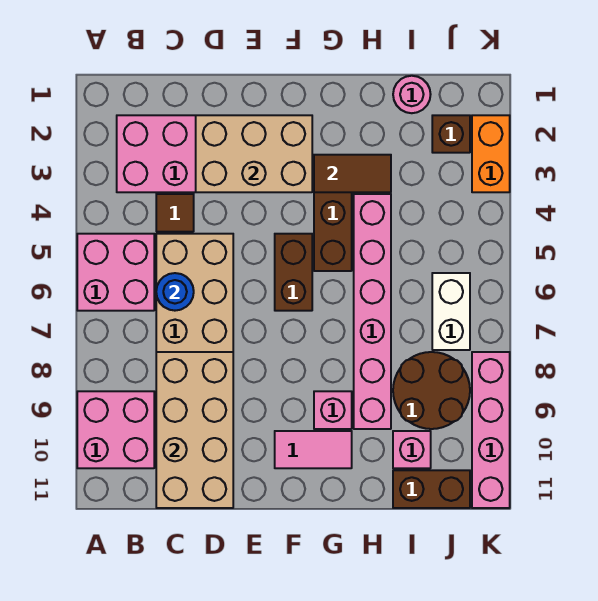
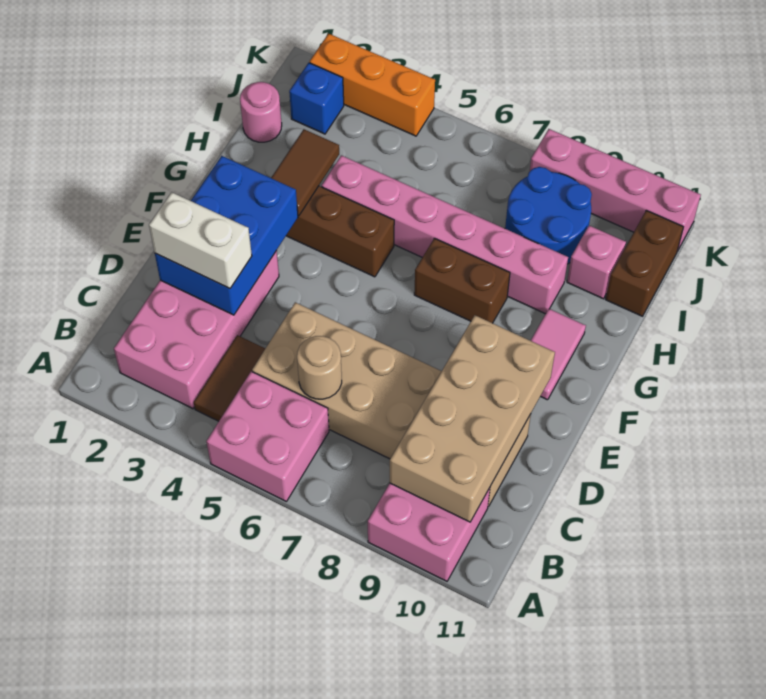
brown tile C4 level 1 -> brown tile B4:C4 level 1
blue round brick C6 level 2 -> tan round brick C6 level 2
tan brick C8:D11 level 2 -> tan brick B9:E10 level 2
tan brick D2:F3 level 2 -> blue brick D2:F3 level 2
brown brick F5:F6 level 1 -> brown brick G7:G8 level 1
pink brick G9 level 1 -> none
brown round brick I8:J9 level 1 -> blue round brick I8:J9 level 1
brown brick J2 level 1 -> blue brick J2 level 1
white brick J6:J7 level 1 -> white brick D2:D3 level 3
orange brick K2:K3 level 1 -> orange brick K2:K4 level 1

